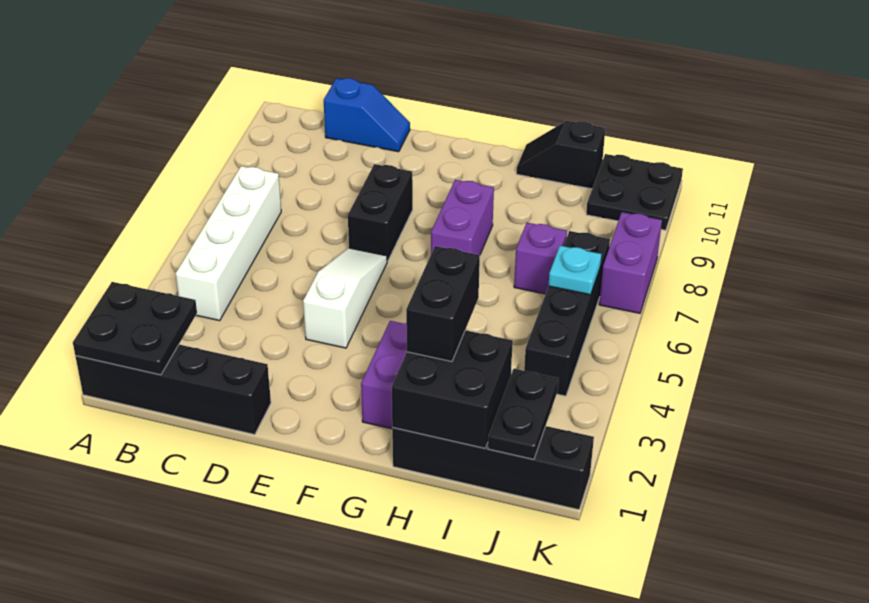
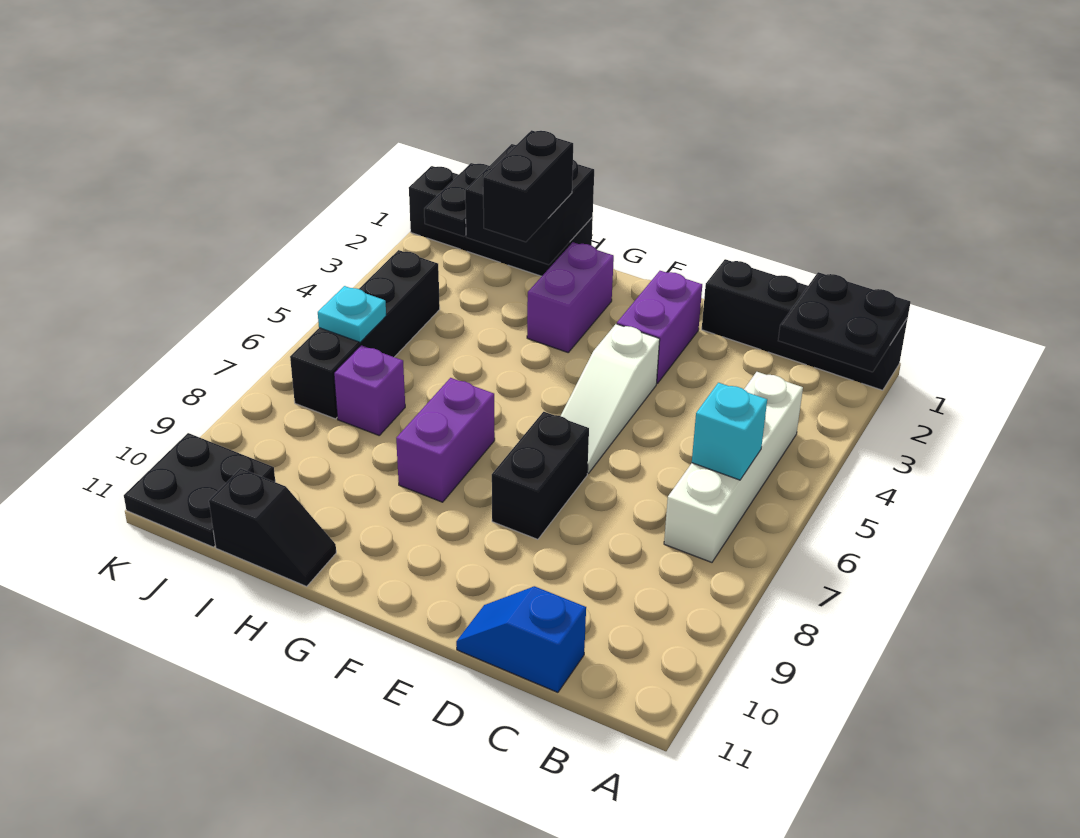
none -> cyan brick B6 level 2
purple brick K7:K8 level 1 -> purple brick E2:E3 level 1

